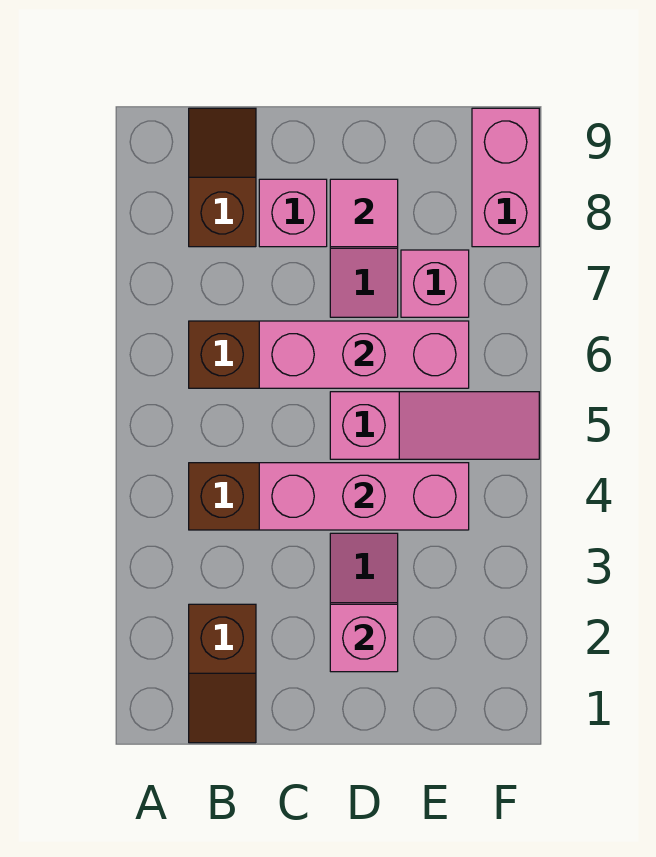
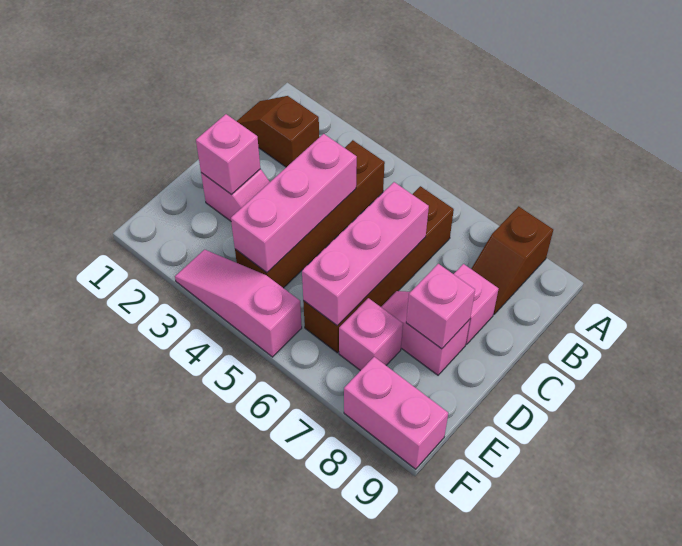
brown slope B8:B9 level 1 top 8 -> brown slope A8:B8 level 1 top A
pink slope D5:F5 level 1 top D -> pink slope F3:F5 level 1 top 5
pink tile D8 level 2 -> pink brick D8 level 2

